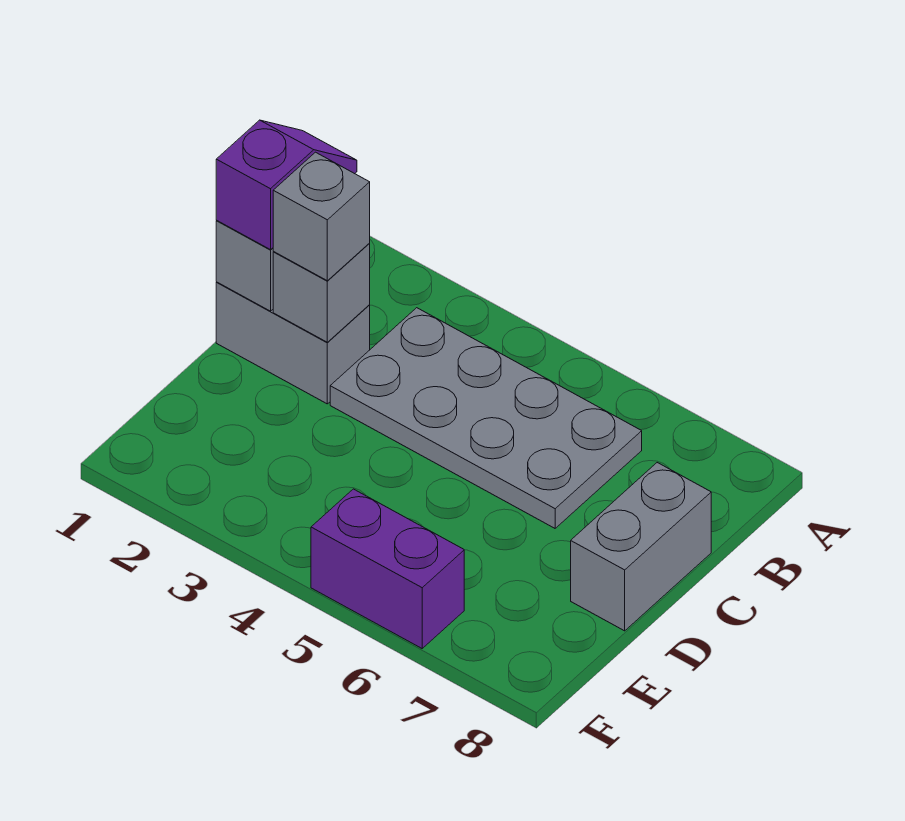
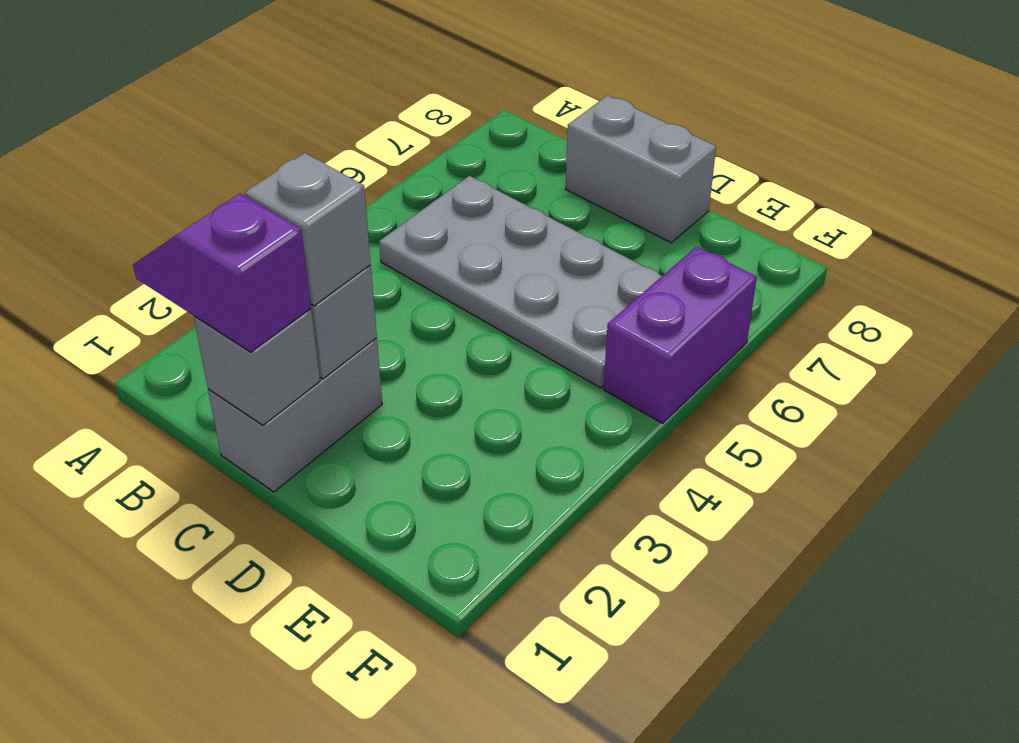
grey plate B3:C6 level 1 -> grey plate B5:E6 level 1

